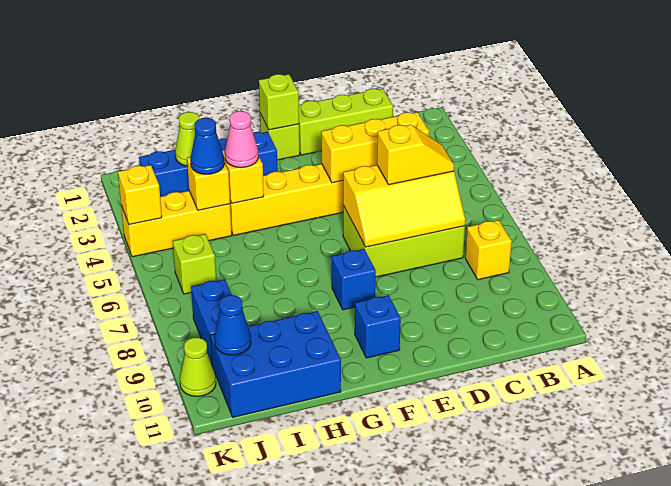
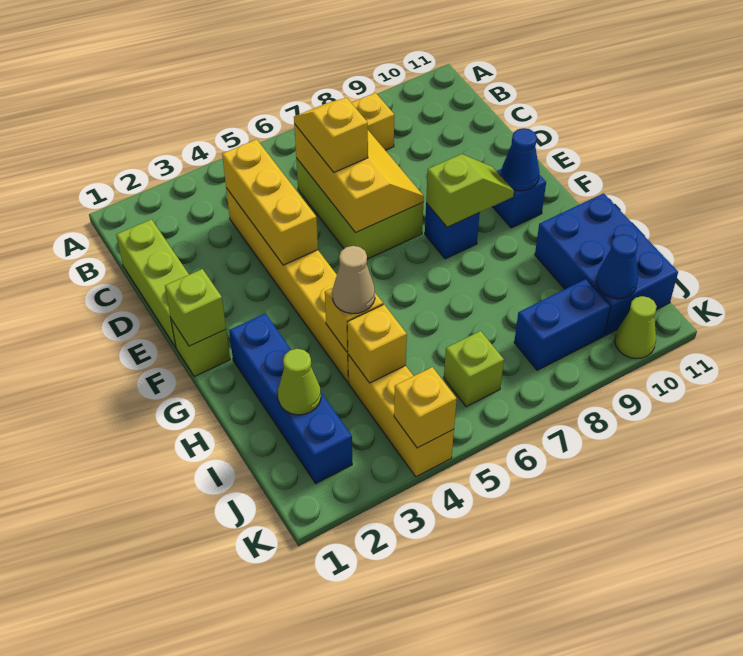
none -> lime slope F8:F9 level 2 top 8
pink cone H4 level 3 -> tan cone H4 level 3
blue cone I4 level 3 -> blue cone F10 level 2

